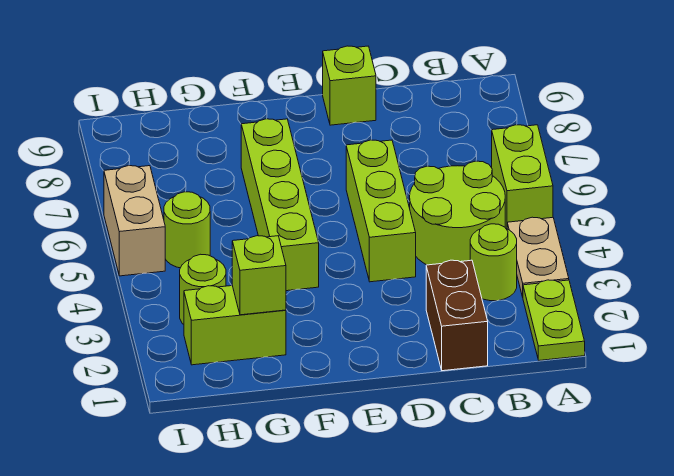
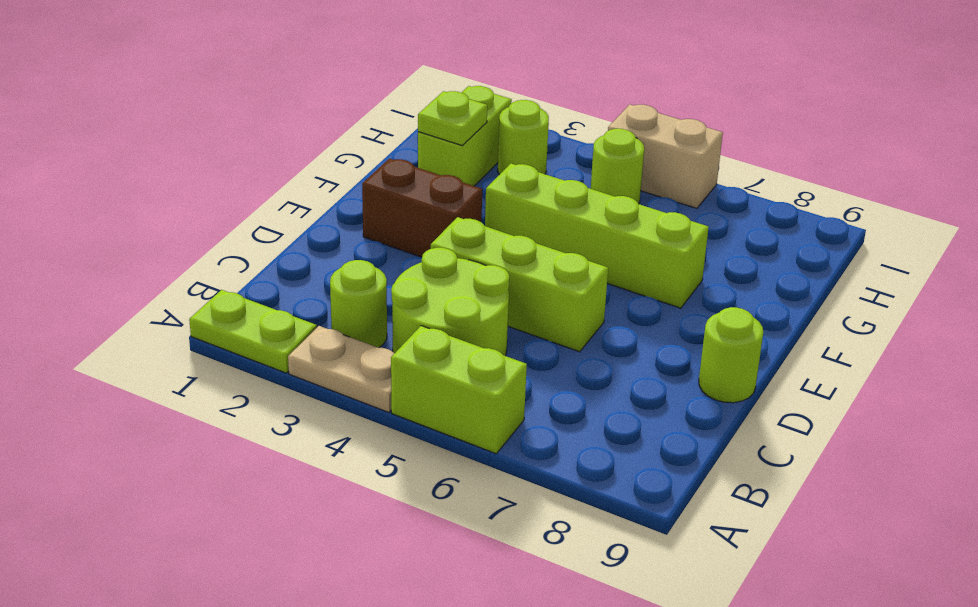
brown brick C1:C2 level 1 -> brown brick E2:E3 level 1
lime brick D9 level 1 -> lime round brick D9 level 1
lime brick G2 level 2 -> lime plate G2 level 2

